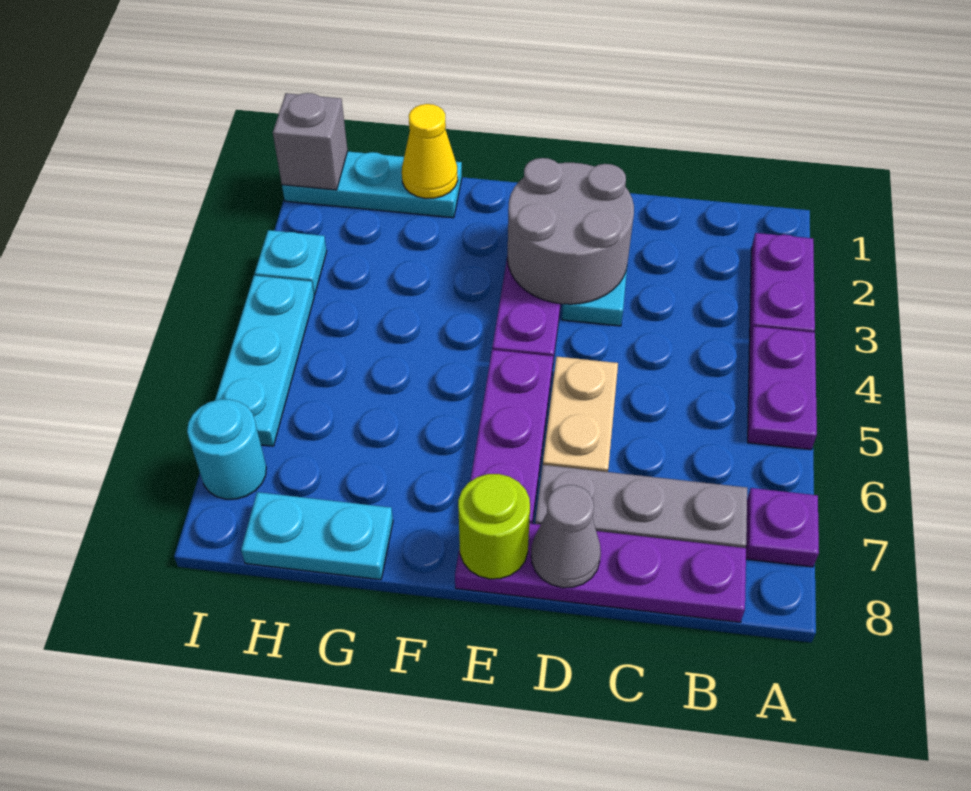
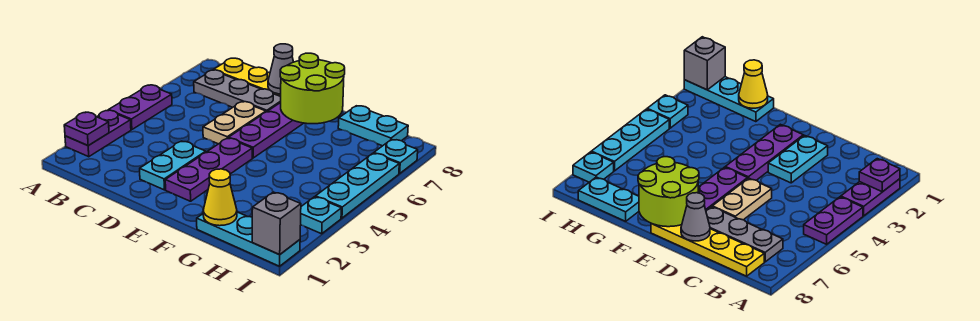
purple plate A7 level 1 -> purple plate A2 level 2
purple plate B8:E8 level 1 -> yellow plate B8:E8 level 1
grey round brick D2:E3 level 2 -> none
lime round brick E8 level 2 -> lime round brick E7:F8 level 2
cyan round brick I7 level 1 -> cyan plate I7 level 1

